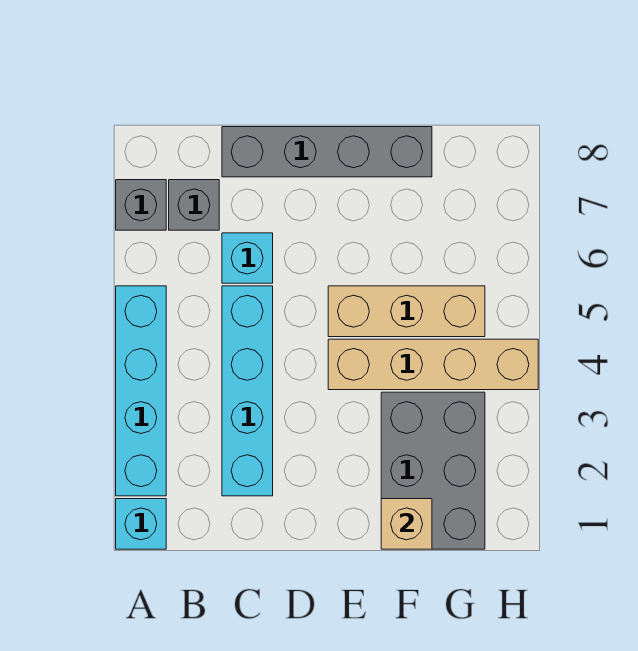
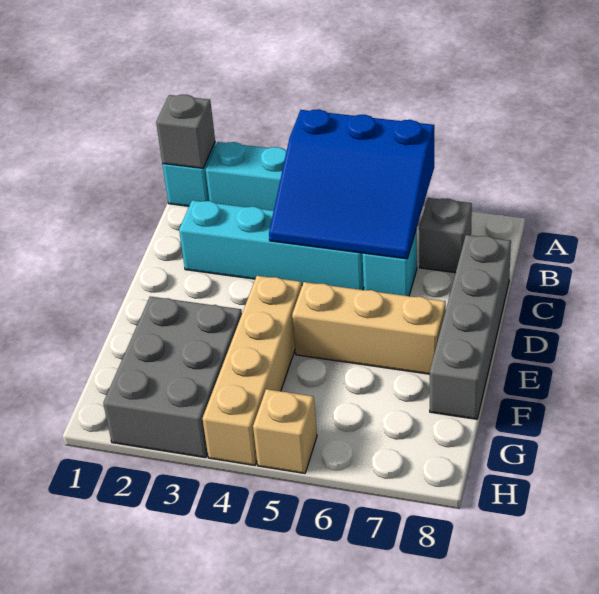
none -> blue slope A4:C6 level 2 top A
grey brick A7 level 1 -> grey brick A1 level 2
tan brick E5:G5 level 1 -> tan brick E5:E7 level 1
grey brick F1:G3 level 1 -> grey brick F2:H3 level 1
tan brick F1 level 2 -> tan brick H5 level 1

